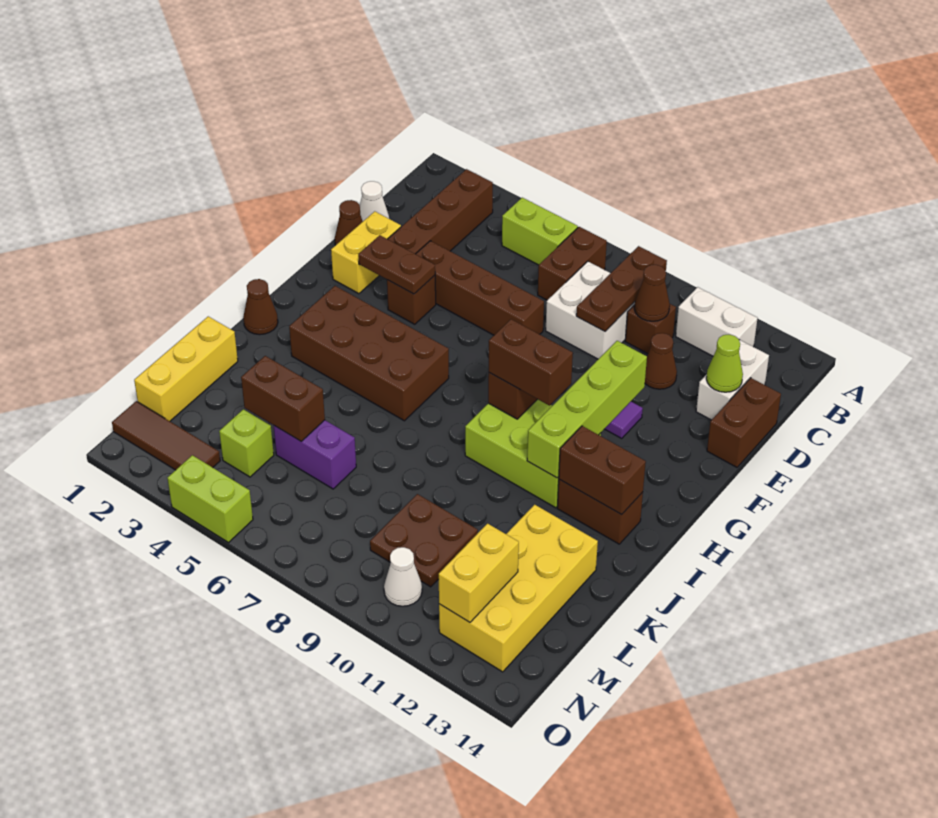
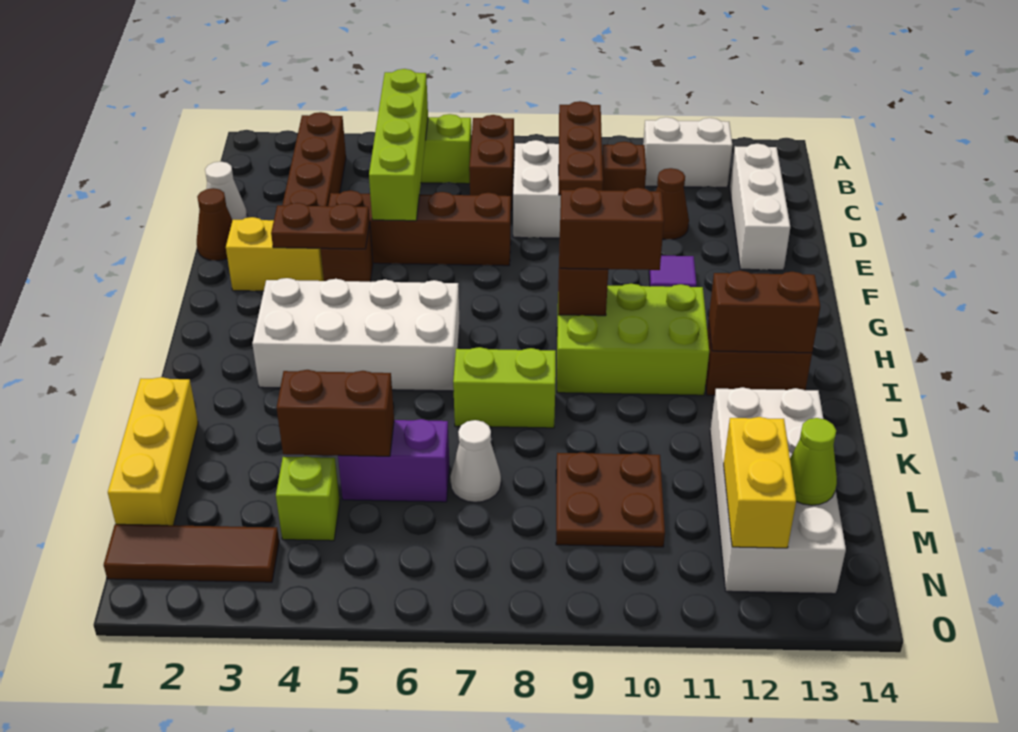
brown cone C10 level 2 -> none
white brick C13:D13 level 1 -> white brick C13:E13 level 1
lime cone D13 level 2 -> lime cone M13 level 2
brown brick D14:E14 level 1 -> none
yellow brick E2:F2 level 1 -> yellow brick F2:F3 level 1
lime brick F11:I11 level 2 -> lime brick B5:E5 level 2
brown brick H3:I6 level 1 -> white brick H3:I6 level 1
brown cone I1 level 1 -> none
yellow brick K12:N13 level 1 -> white brick K12:N13 level 1
white cone N10 level 1 -> white cone L7 level 1
lime brick O4:O5 level 1 -> lime brick J7:J8 level 1

